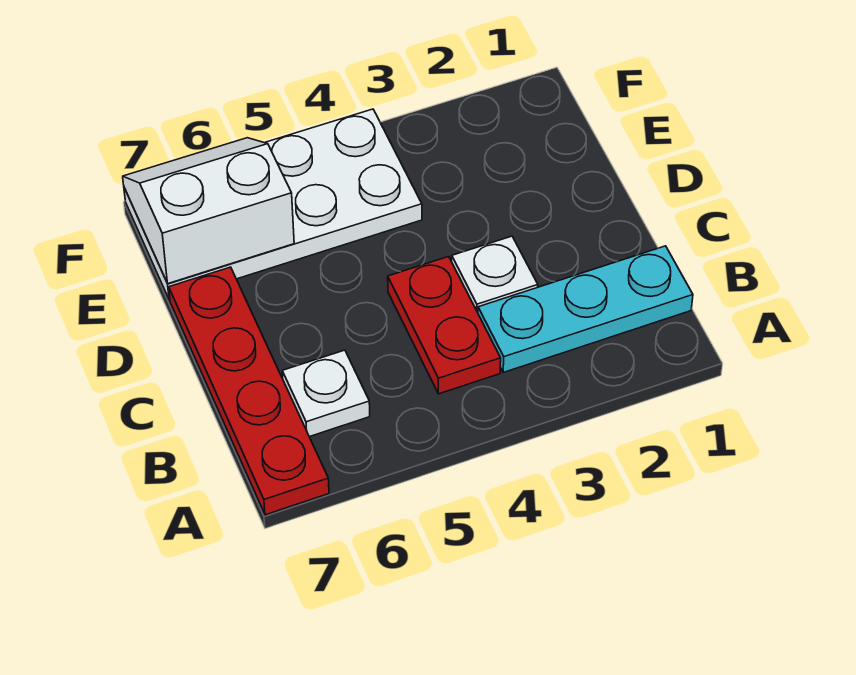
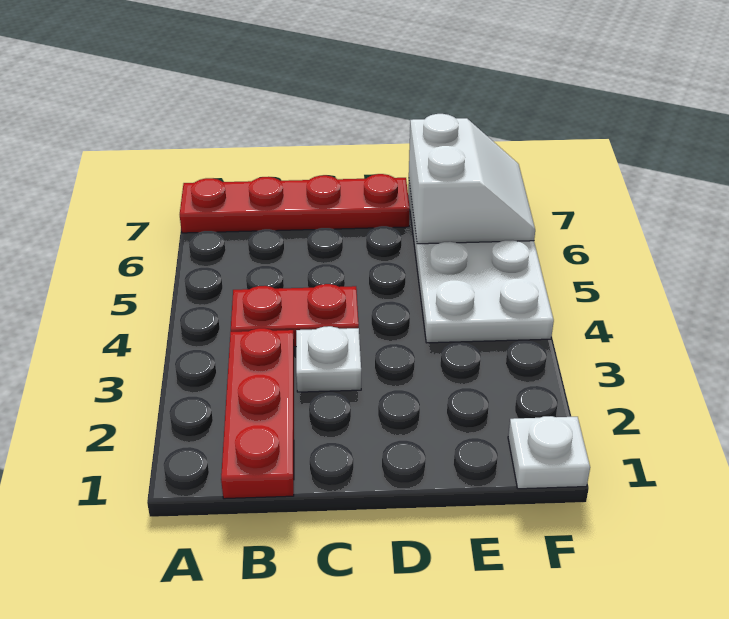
cyan plate B1:B3 level 1 -> red plate B1:B3 level 1
white plate B6 level 1 -> white plate F1 level 1

